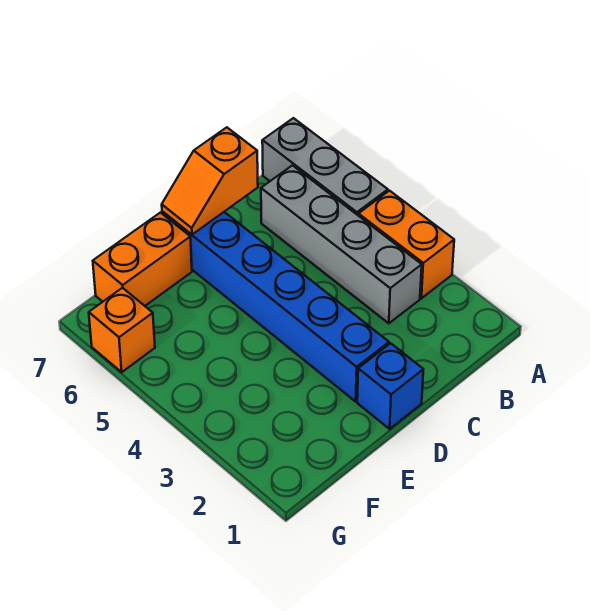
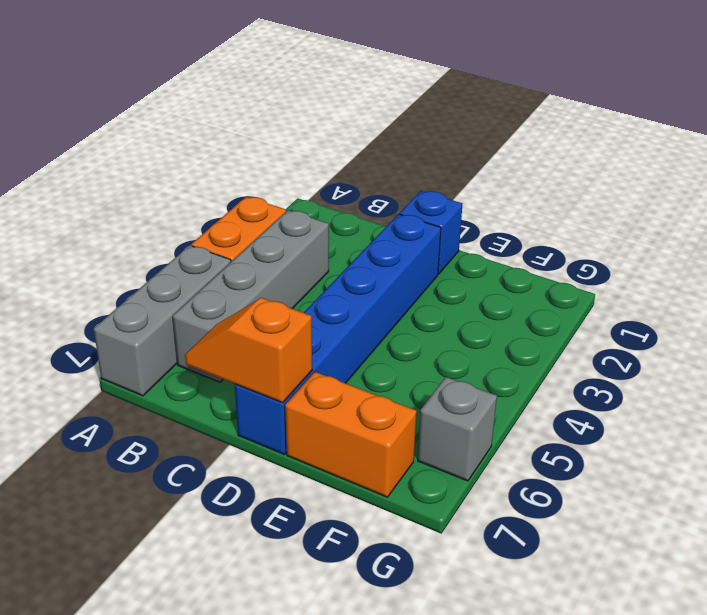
orange slope C7:D7 level 2 top C -> orange slope C7:D7 level 2 top D
orange brick G6 level 1 -> grey brick G6 level 1

